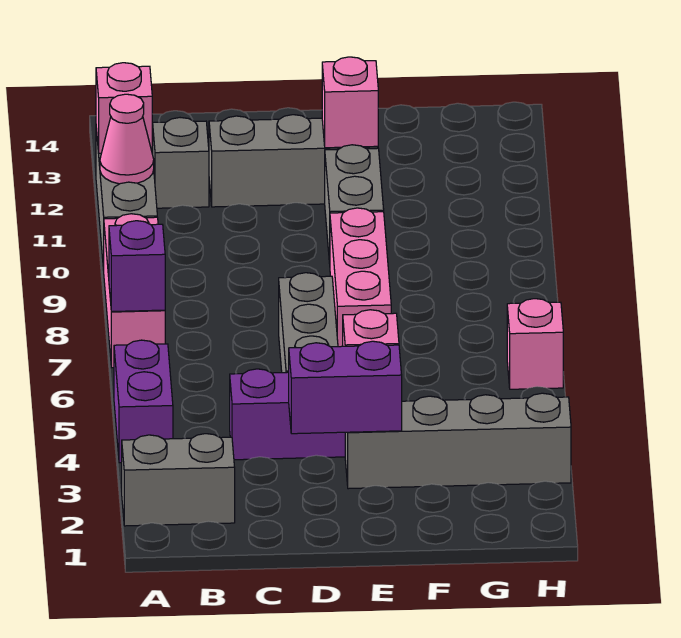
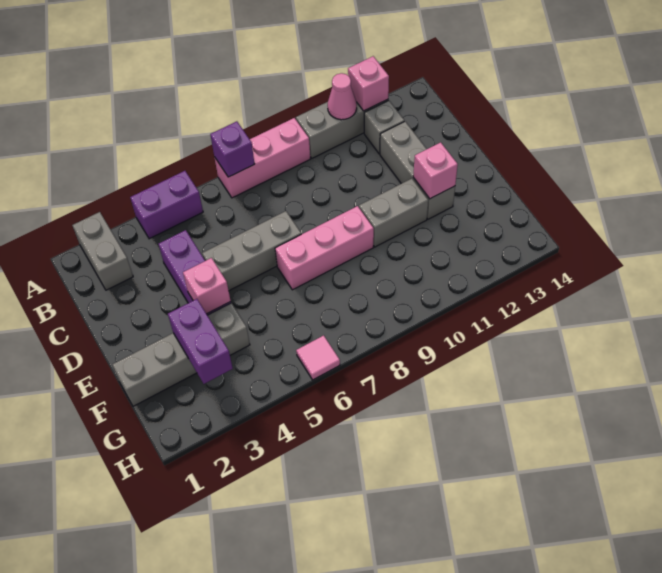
purple brick D3:E3 level 2 -> purple brick F3:G3 level 2
grey brick E3:H3 level 1 -> grey brick F1:F4 level 1
pink brick H6 level 1 -> pink tile H6 level 1

